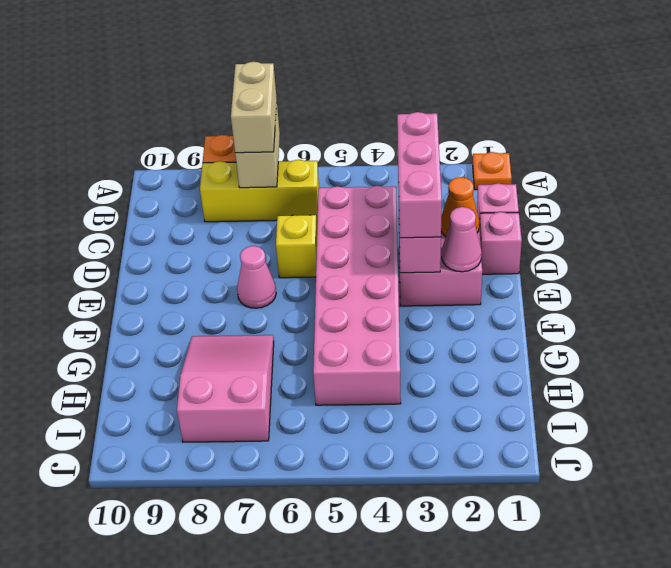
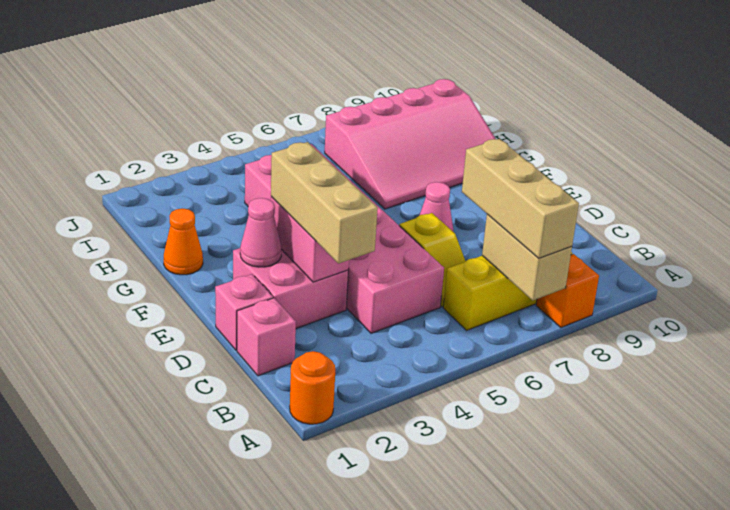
orange plate A1 level 1 -> orange round brick A1 level 1
tan brick A7:B7 level 3 -> tan brick A7:C7 level 3
pink brick C3:E3 level 3 -> tan brick C3:E3 level 3
orange cone D2 level 2 -> orange cone G1 level 1
pink slope G7:I8 level 1 top I -> pink slope G7:I10 level 1 top I

